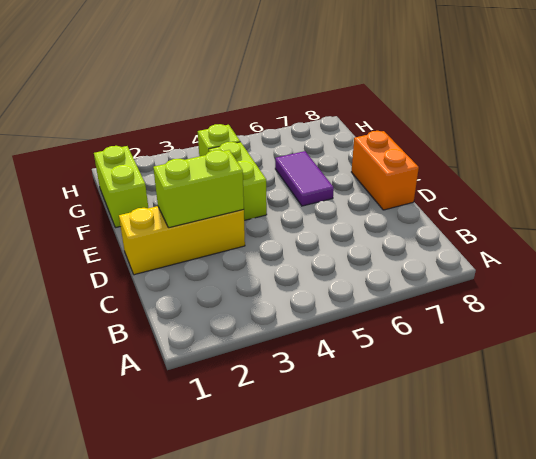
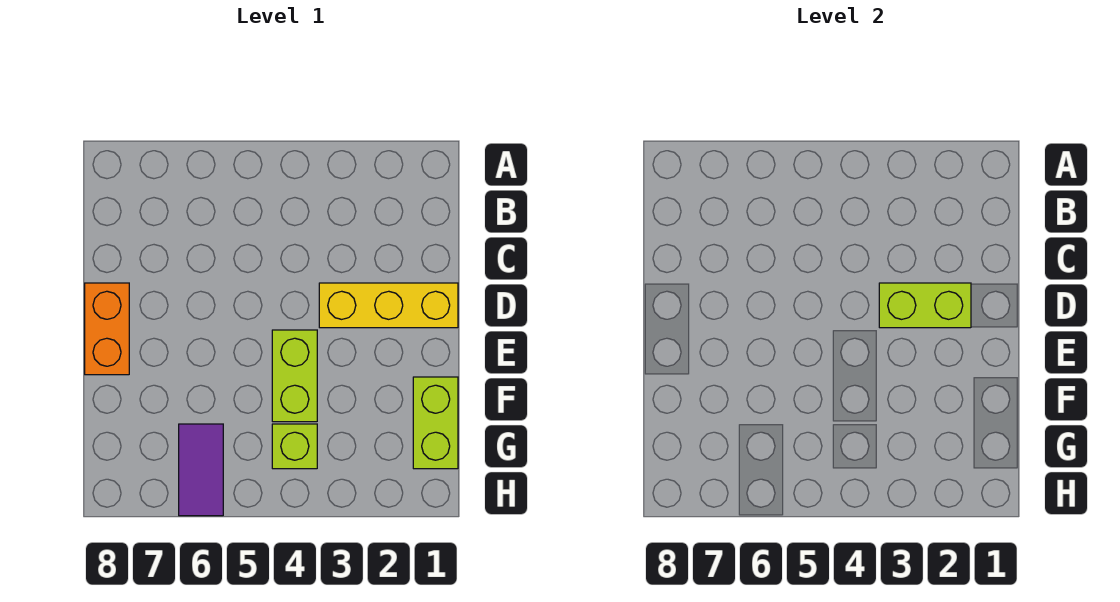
purple tile E6:F6 level 1 -> purple tile G6:H6 level 1

